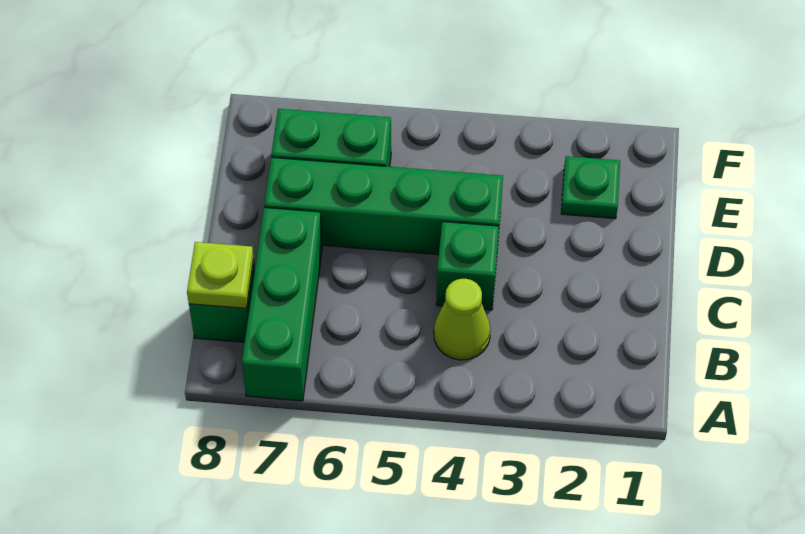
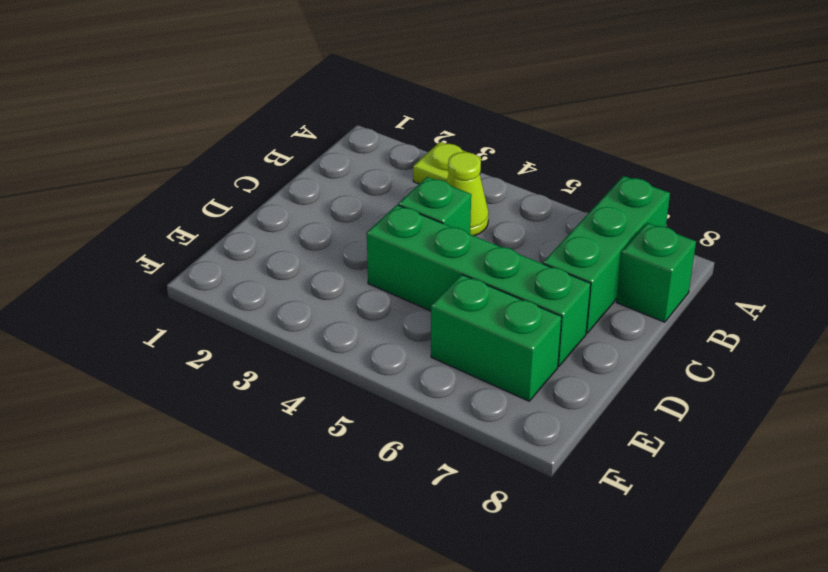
lime plate B8 level 2 -> lime plate A3 level 1
green plate E2 level 1 -> none

